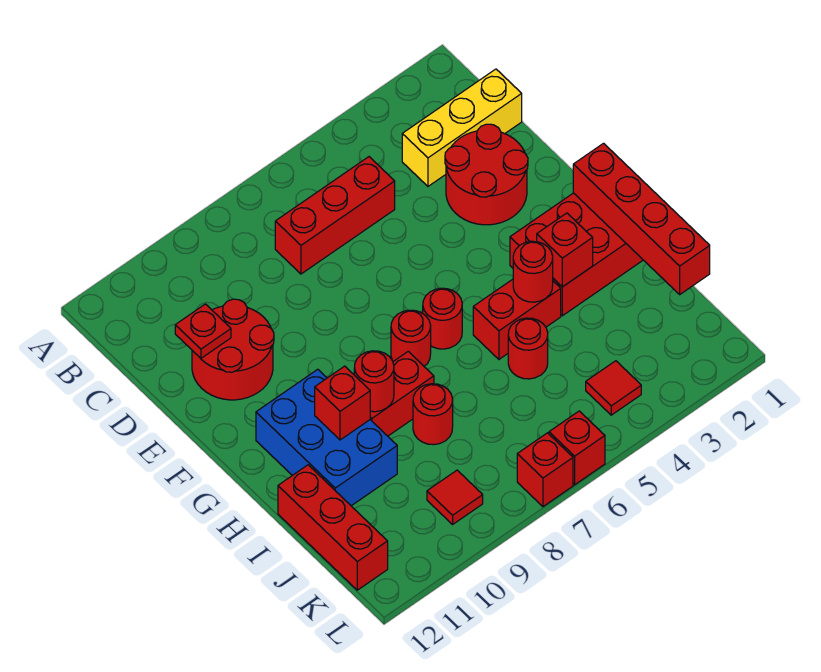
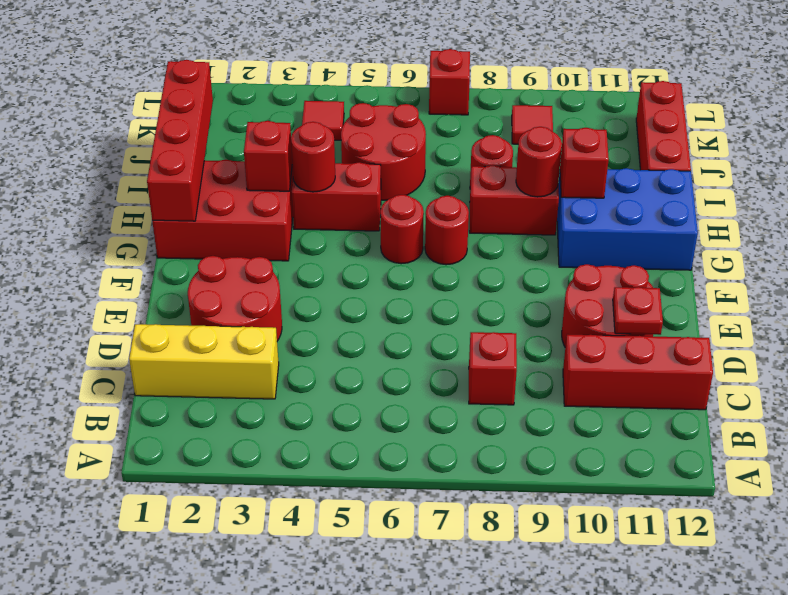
red brick C5:C7 level 1 -> red brick C10:C12 level 1
blue brick G10:I11 level 1 -> blue brick G10:H12 level 1
red round brick I5 level 1 -> red round brick I5:J6 level 1
red brick L6 level 1 -> red brick C8 level 1

